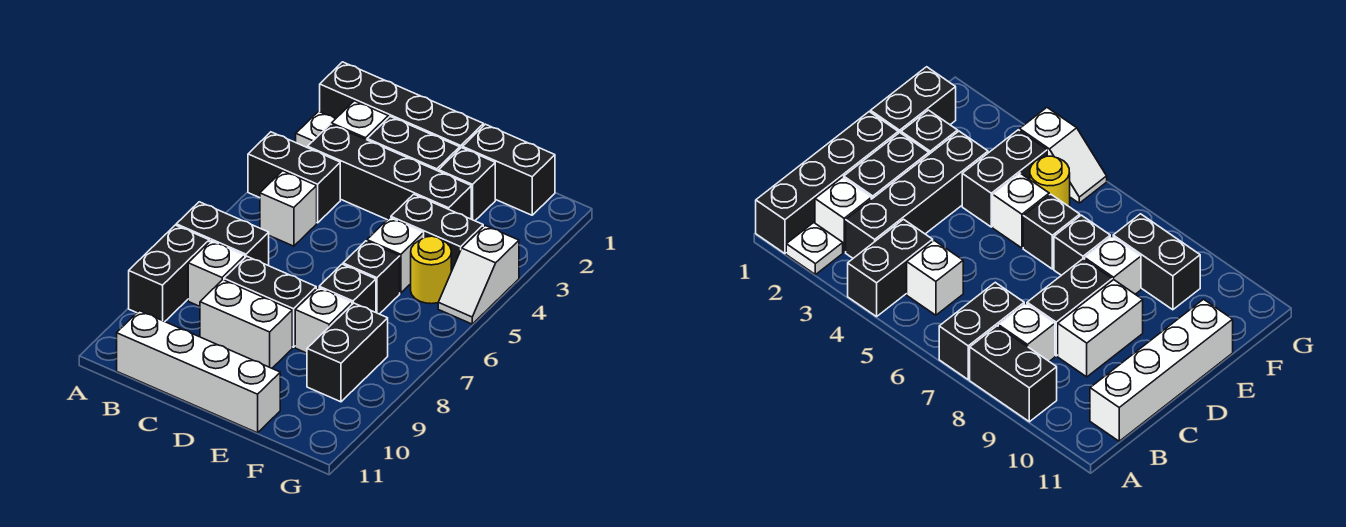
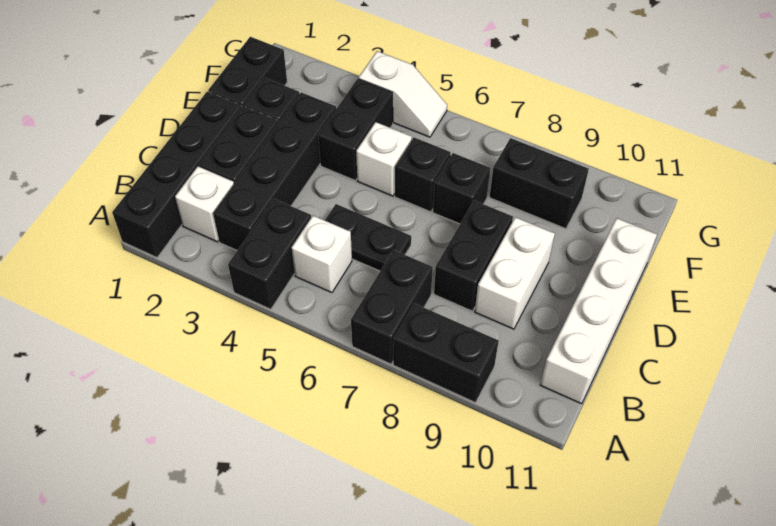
white plate A2 level 1 -> none
white brick B8 level 1 -> none
none -> black plate C5:C6 level 1
white brick E8 level 1 -> none
yellow round brick F5 level 1 -> none

